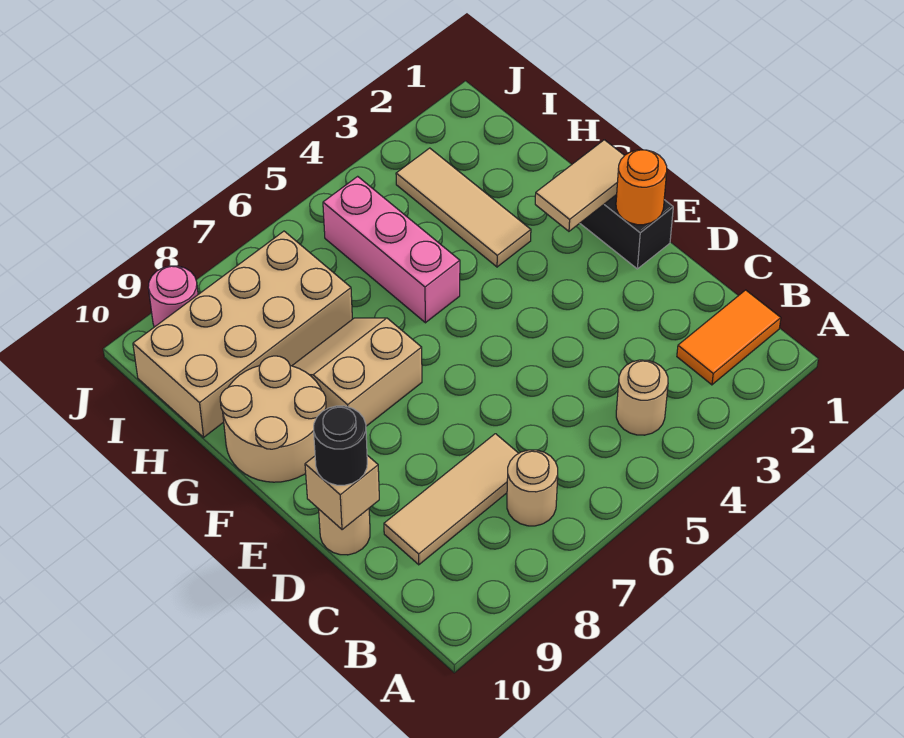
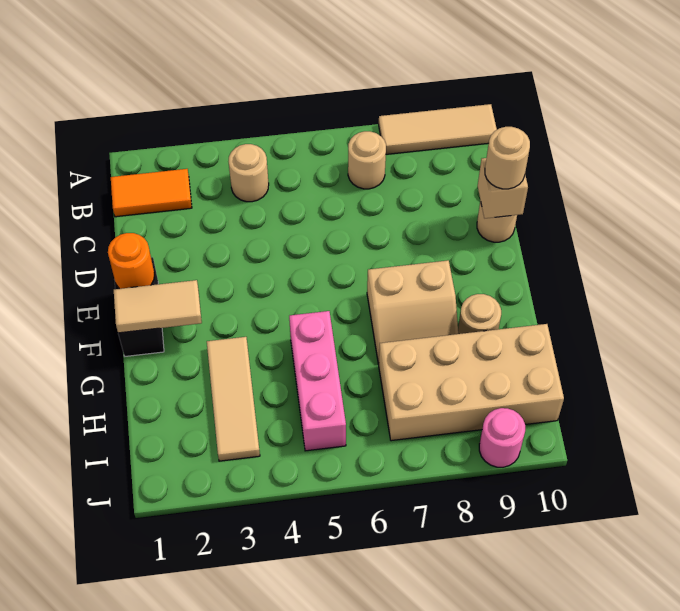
tan tile C7:C9 level 1 -> tan tile A8:A10 level 1
black round brick D10 level 3 -> tan round brick D10 level 3
tan round brick F9:G10 level 1 -> tan round brick G9 level 1

